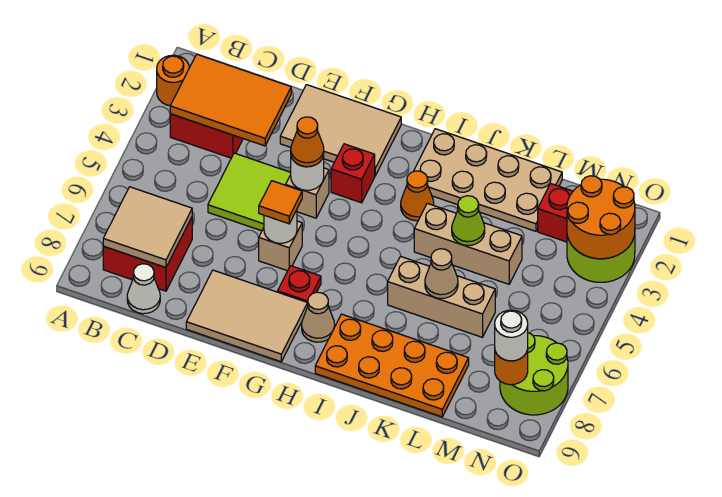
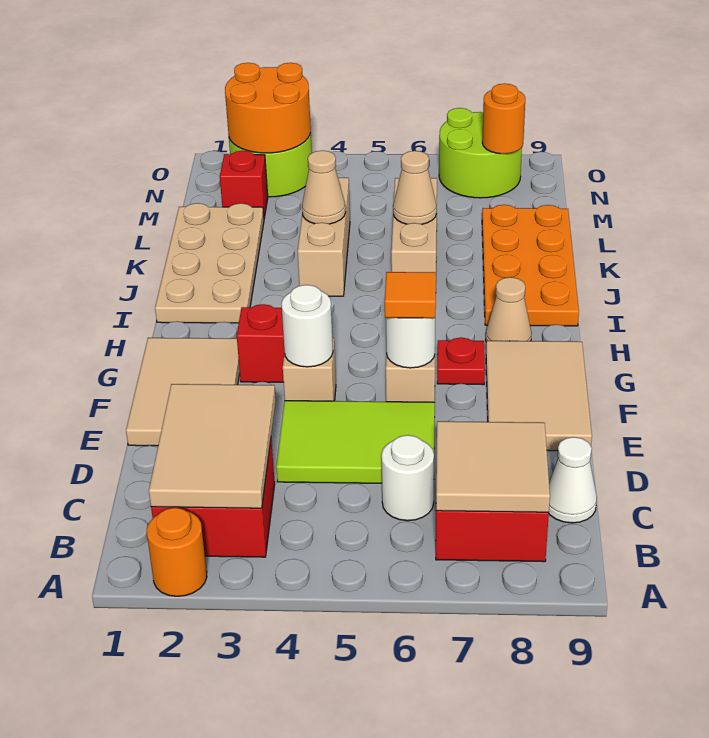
orange tile B2:D3 level 2 -> tan tile B2:D3 level 2
lime tile D4:E5 level 1 -> lime tile D4:E6 level 1
orange cone F4 level 3 -> none
orange cone I3 level 1 -> none
lime cone K4 level 2 -> tan cone K4 level 2
white round brick N8 level 3 -> white round brick C6 level 1

